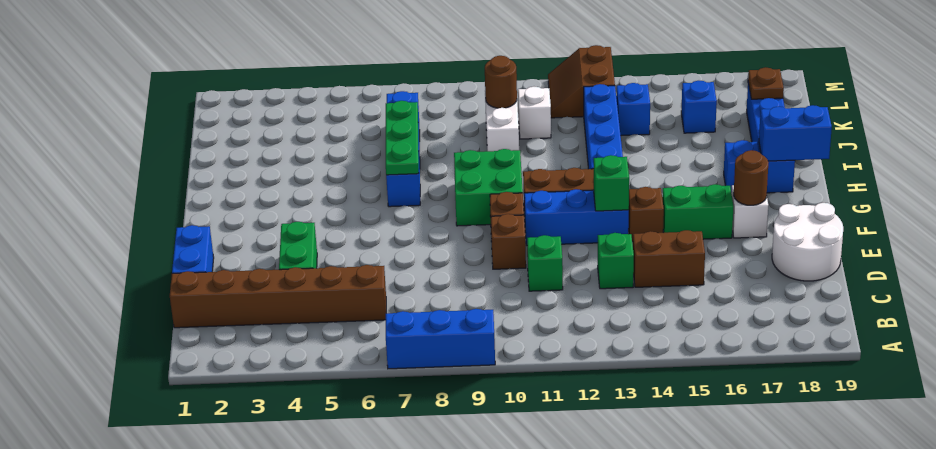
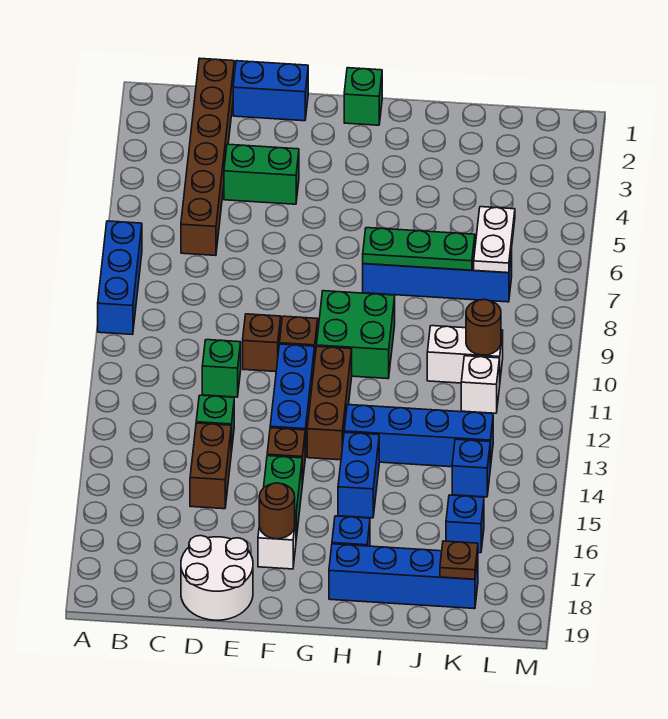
green brick F13 level 2 -> green brick G1 level 1
blue brick H18:H19 level 2 -> blue brick H14:H15 level 1
none -> white plate K6:K7 level 2
brown slope L12:M13 level 1 top 13 -> none

